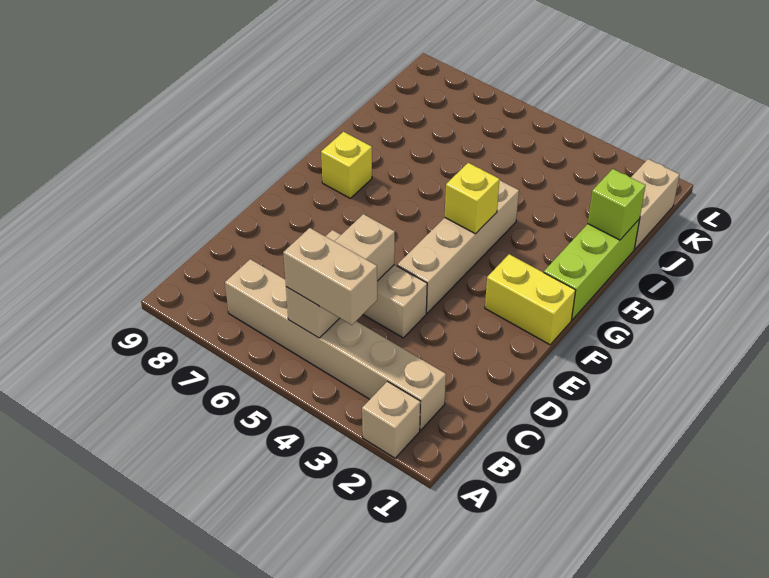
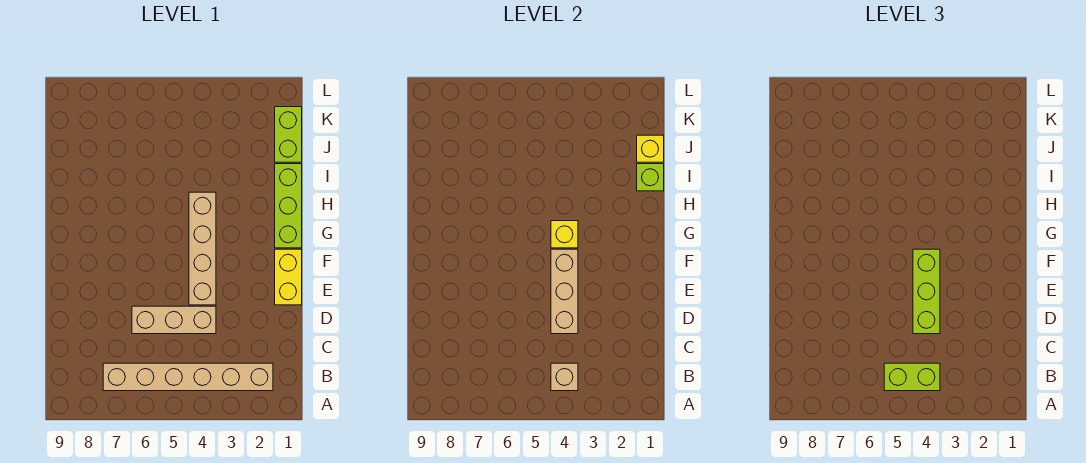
tan brick A2 level 1 -> tan brick B4 level 2
tan brick B4:B5 level 3 -> lime brick B4:B5 level 3
tan brick B5:D5 level 2 -> tan brick D4:F4 level 2
none -> lime brick D4:F4 level 3
yellow brick F1:F2 level 1 -> yellow brick E1:F1 level 1
yellow brick G8 level 1 -> yellow brick J1 level 2
tan brick J1:K1 level 1 -> lime brick J1:K1 level 1

